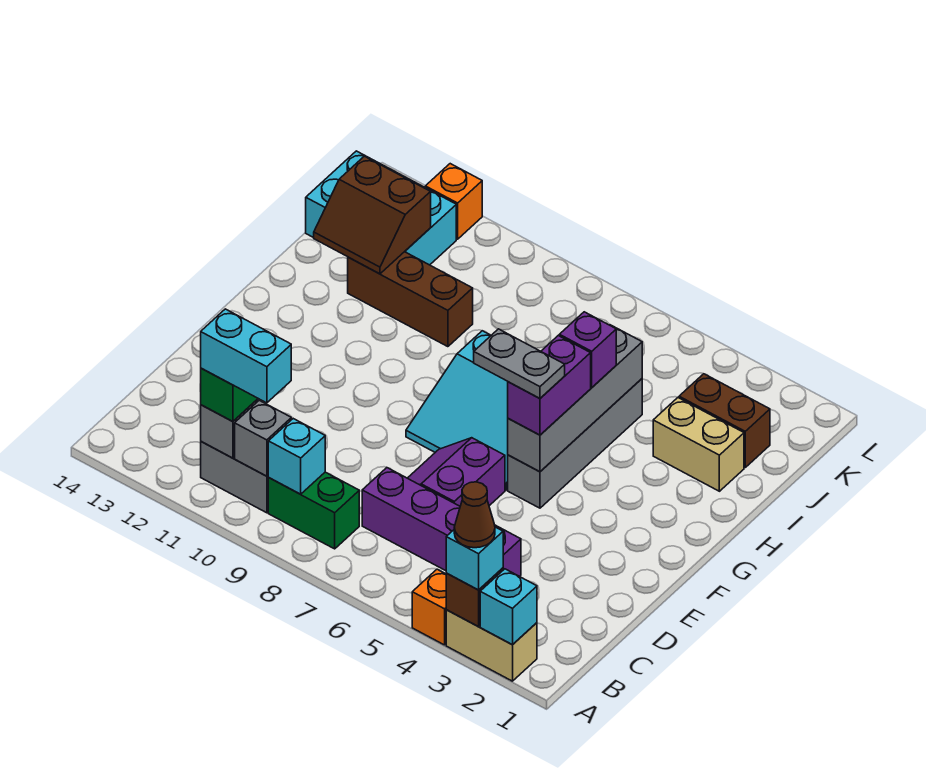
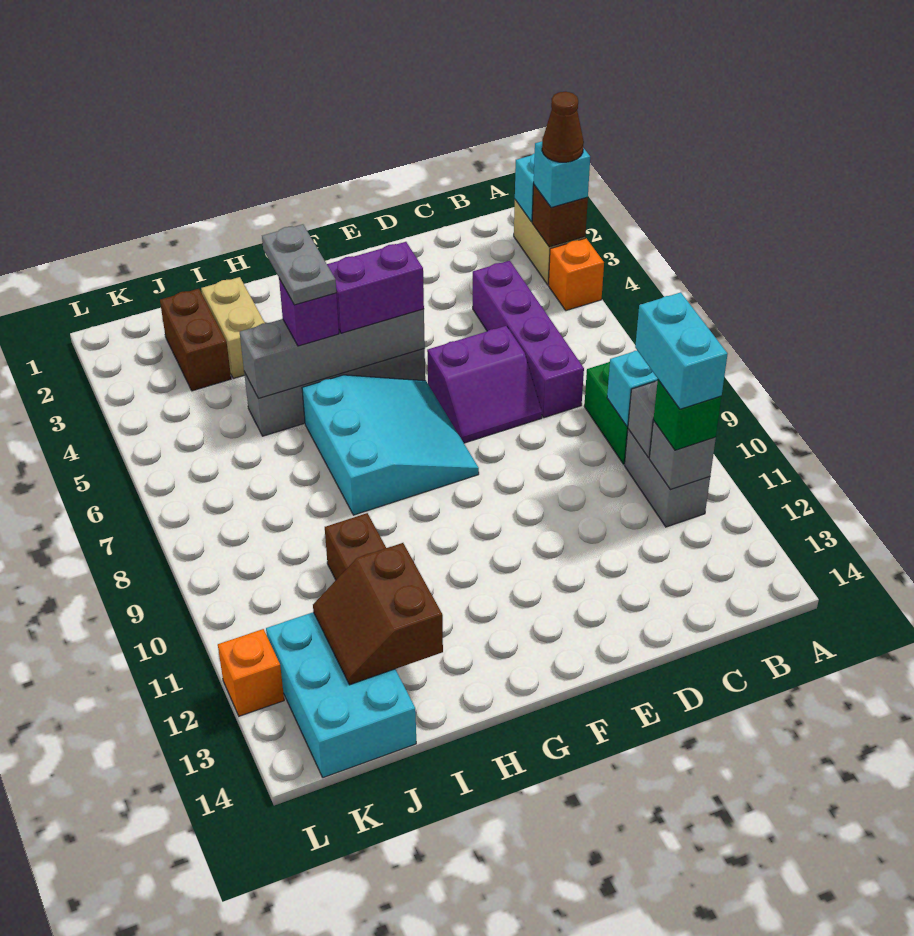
grey plate F5:F6 level 4 -> grey plate H4:H5 level 4
brown slope I12:J13 level 2 top J -> brown slope I12:J13 level 2 top I

